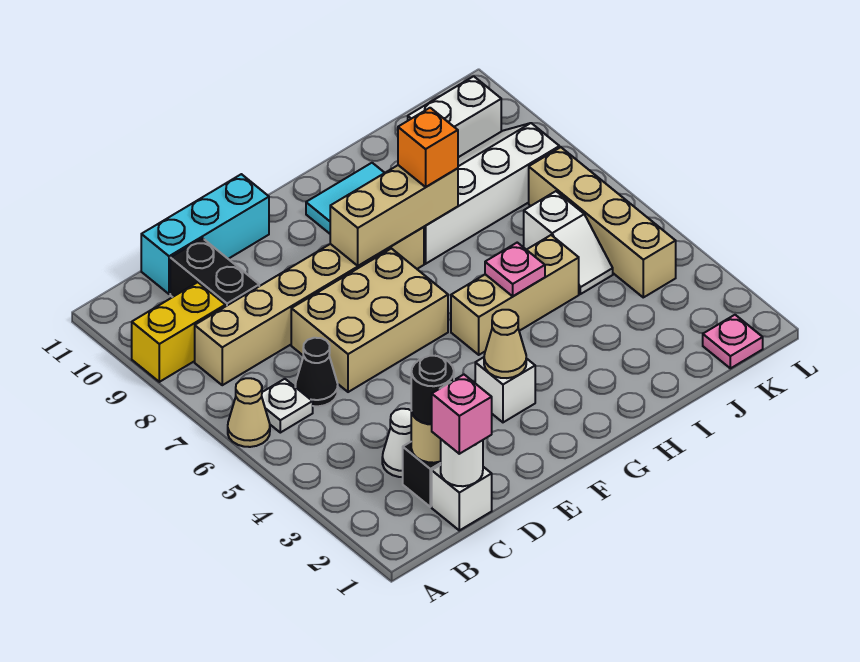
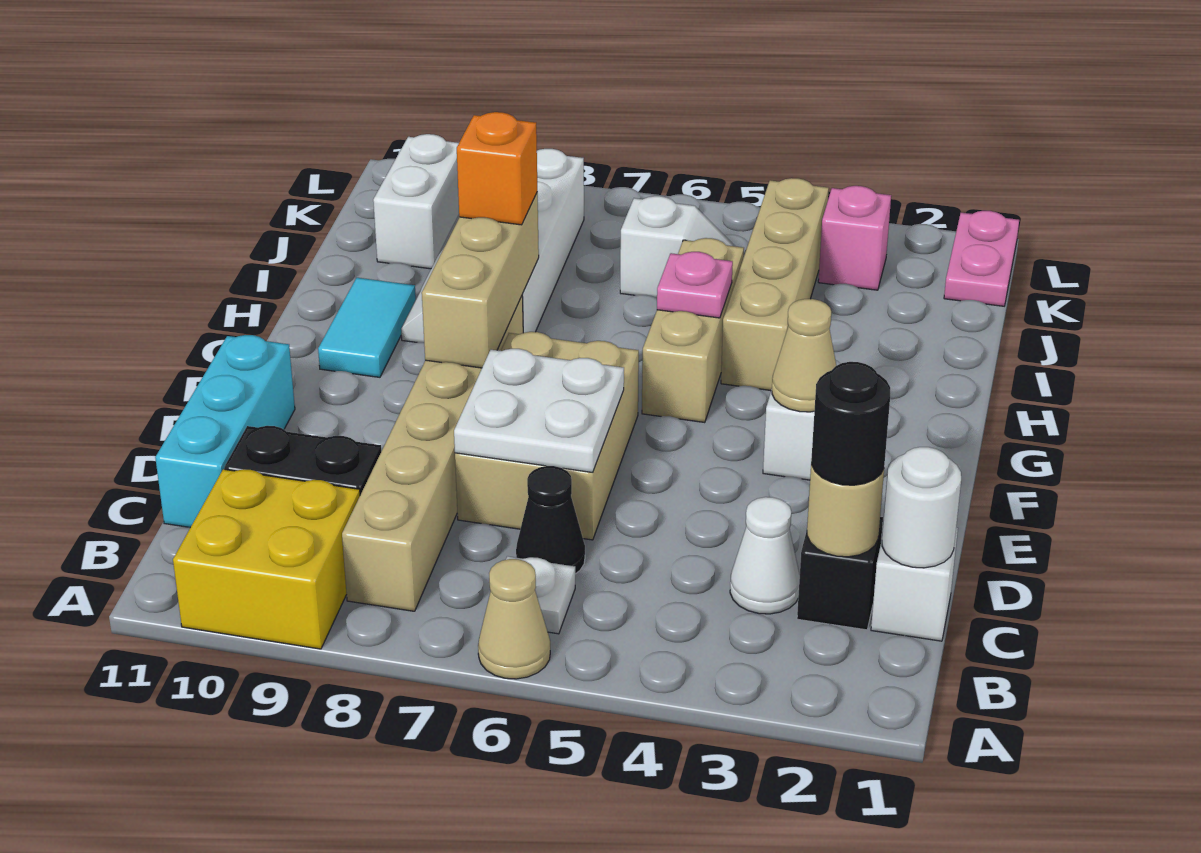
yellow brick A9:B9 level 1 -> yellow brick A9:B10 level 1
pink brick C1 level 3 -> pink brick K3 level 1
none -> white plate D6:E7 level 2
pink plate K1 level 1 -> pink plate K1:L1 level 1
tan brick K4:K7 level 1 -> tan brick H4:K4 level 1

